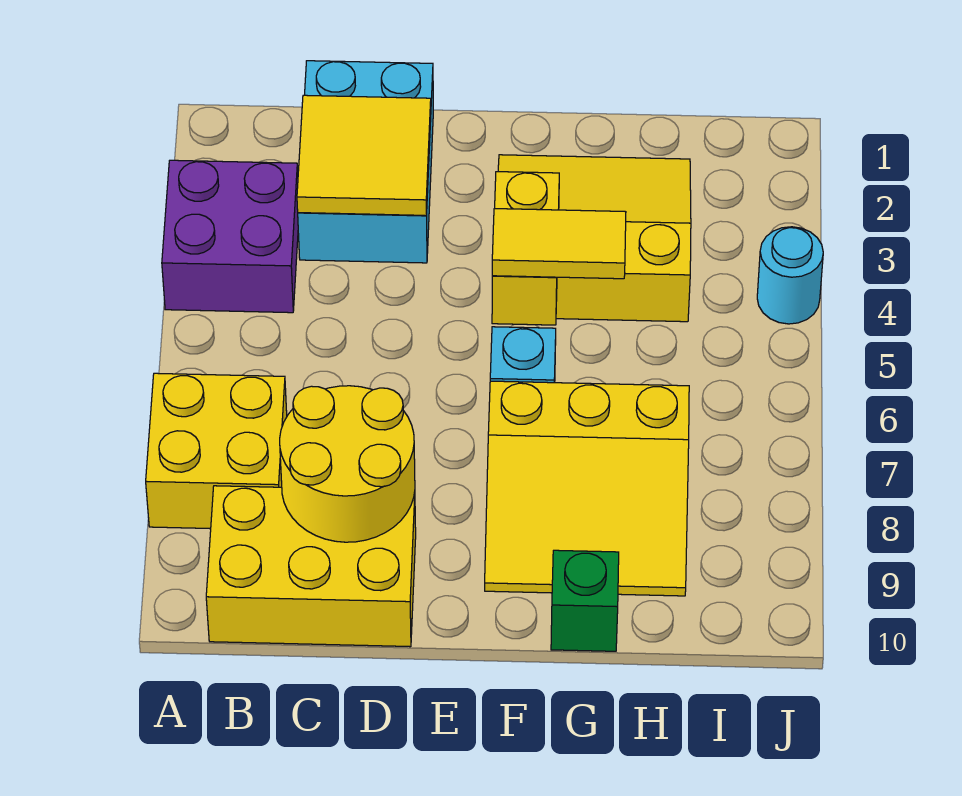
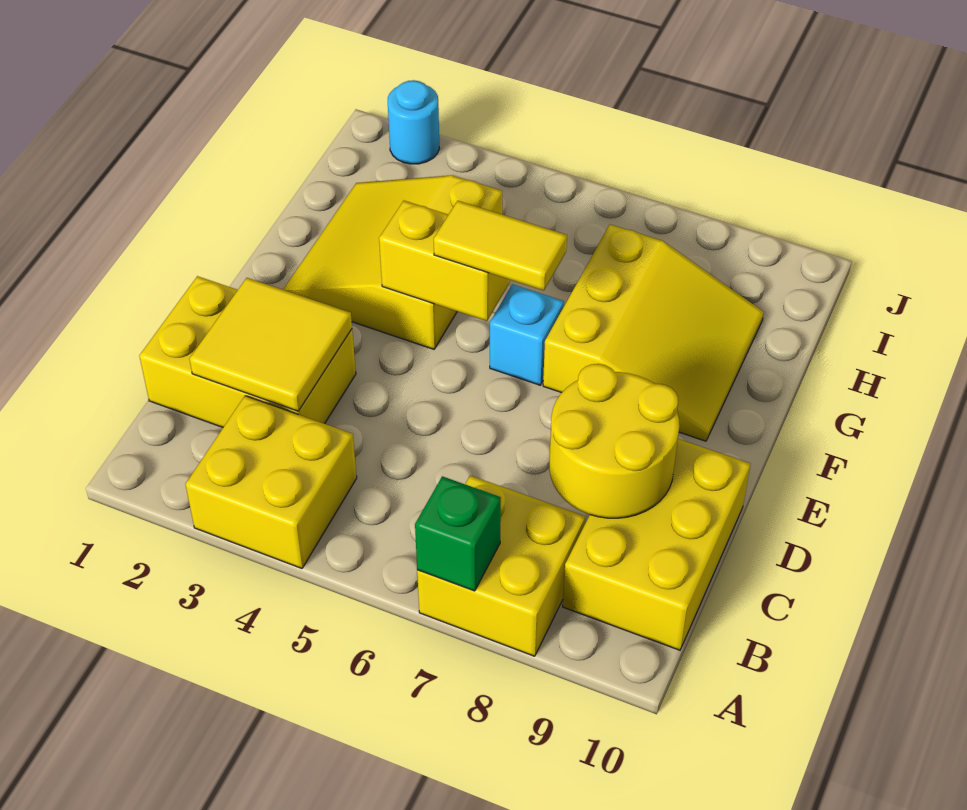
purple brick A3:B4 level 1 -> yellow brick A3:B4 level 1
cyan brick C1:D3 level 1 -> yellow brick C1:D3 level 1
yellow tile F5:G5 level 3 -> yellow tile F5:F6 level 3
green brick G10 level 1 -> green brick A7 level 2
cyan round brick J4 level 1 -> cyan round brick J2 level 1

